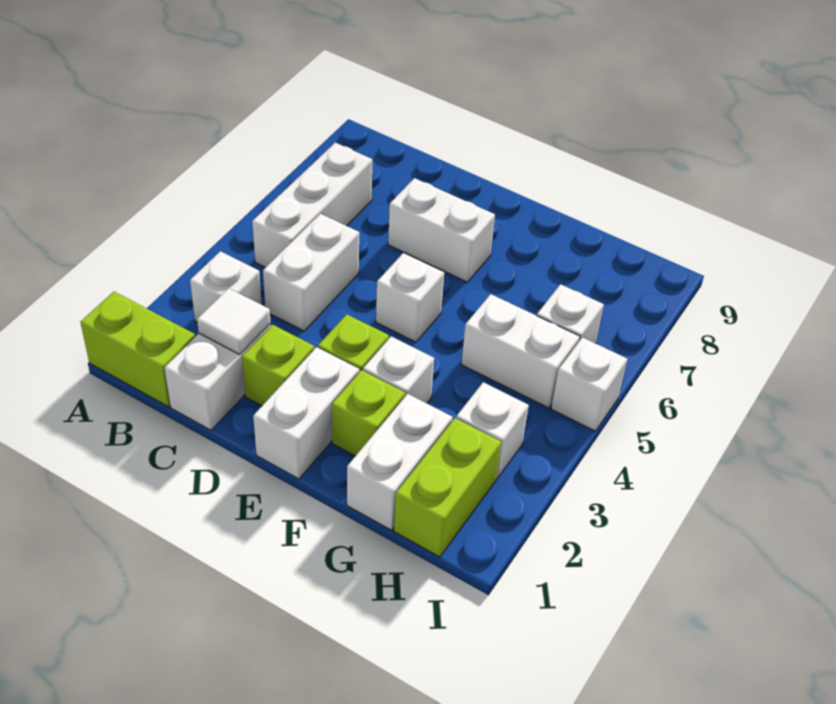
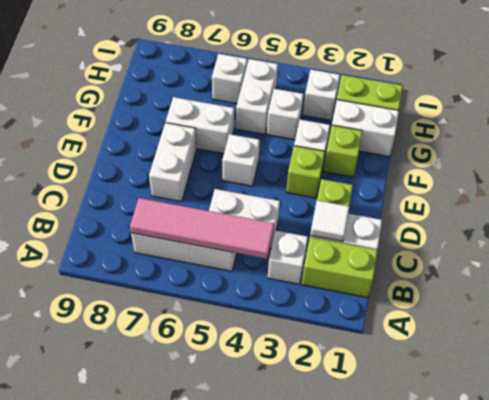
lime brick A1:B1 level 1 -> lime brick B1:B2 level 1
none -> pink tile B4:B7 level 2
white brick E1:E2 level 1 -> white brick F6:F7 level 1
white brick I5 level 1 -> white brick G4 level 1

